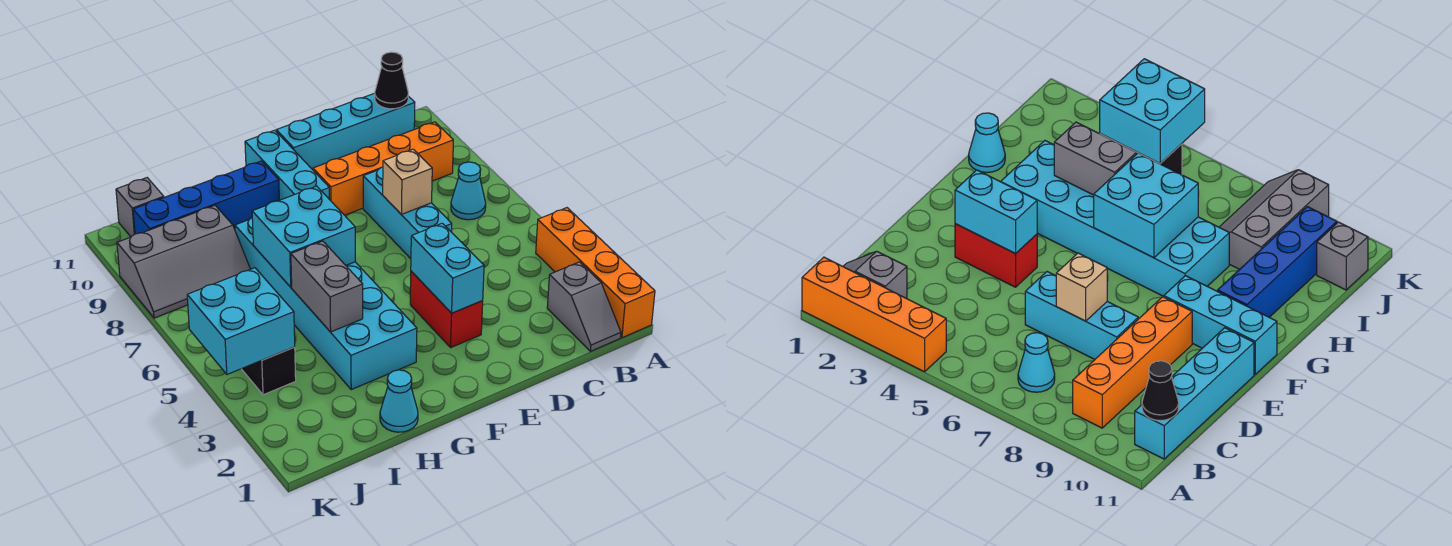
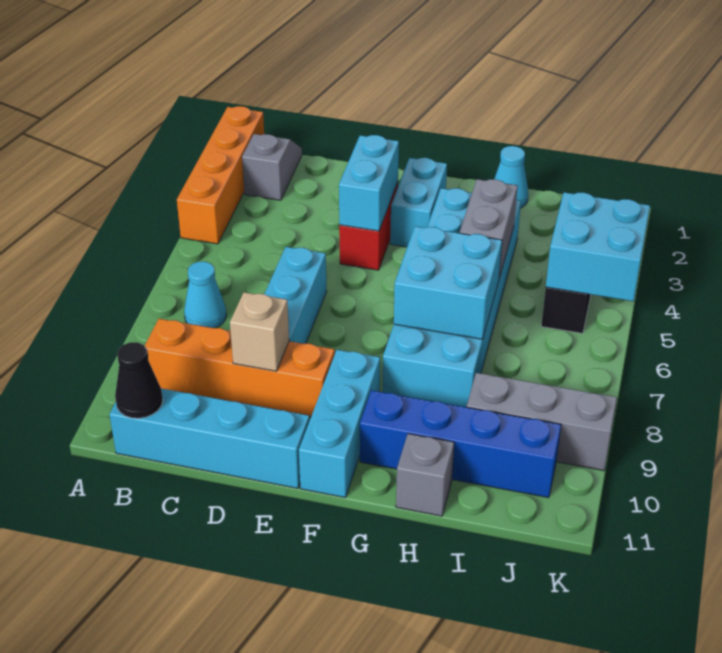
tan brick D7 level 2 -> tan brick D9 level 2
none -> cyan brick F2:F3 level 1
grey brick J11 level 1 -> grey brick H11 level 1

